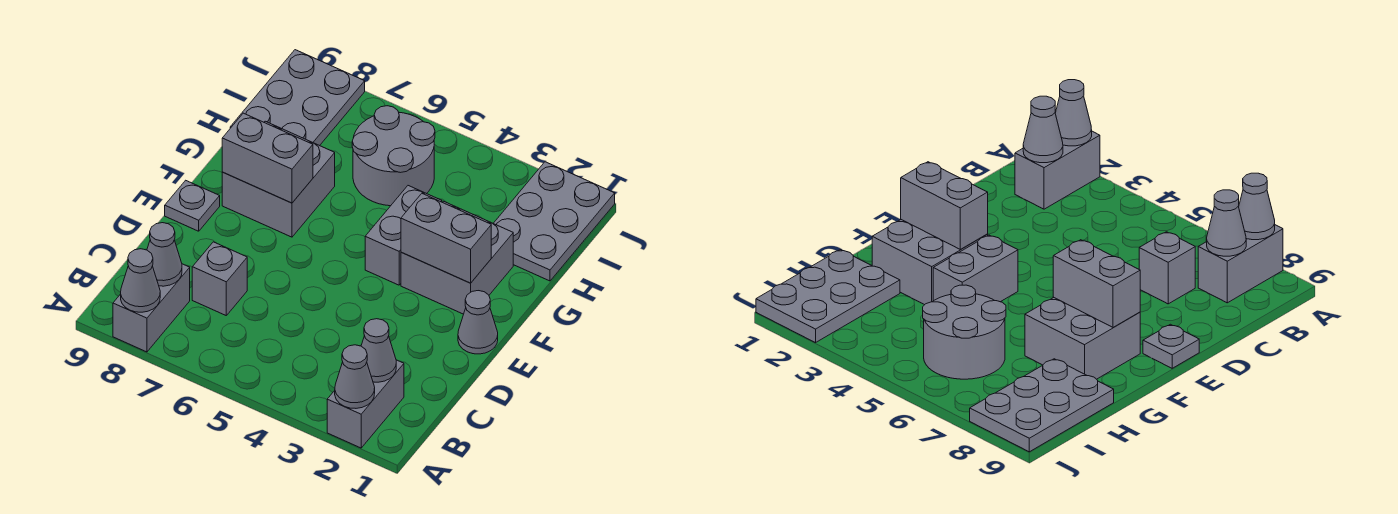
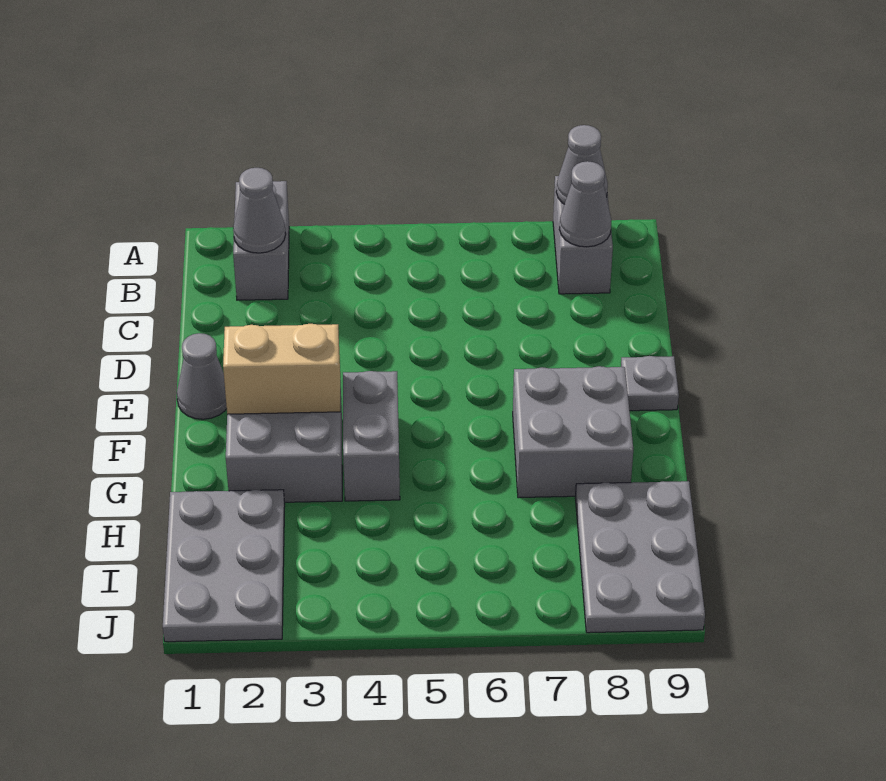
grey cone A2 level 2 -> none
grey brick C7 level 1 -> none
grey brick F2:F3 level 2 -> tan brick F2:F3 level 2
grey brick F7:F8 level 2 -> none
grey round brick H5:I6 level 1 -> none

